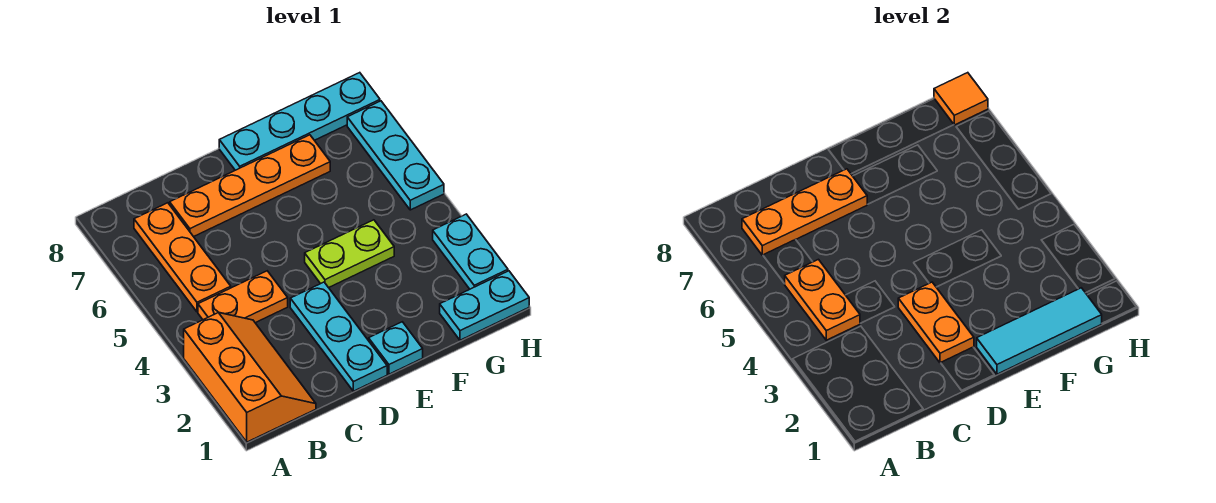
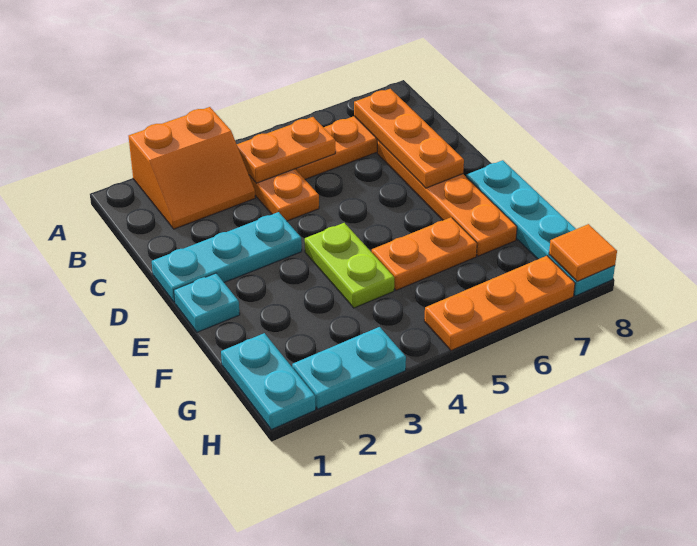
orange slope A1:B3 level 1 top A -> orange slope A2:B3 level 1 top A
orange plate D2:D3 level 2 -> orange plate F5:F6 level 1
cyan tile E1:G1 level 2 -> none
cyan plate H5:H7 level 1 -> orange plate H5:H7 level 1

